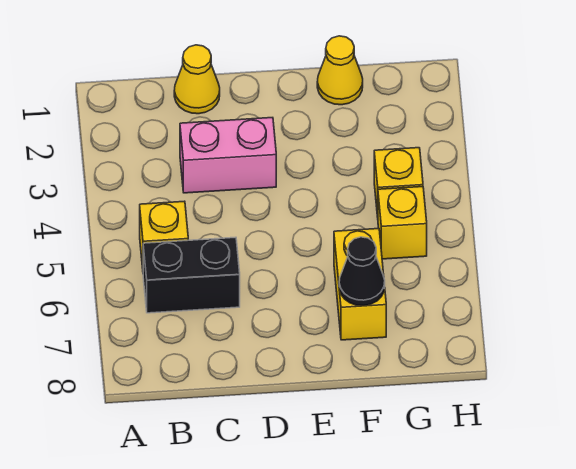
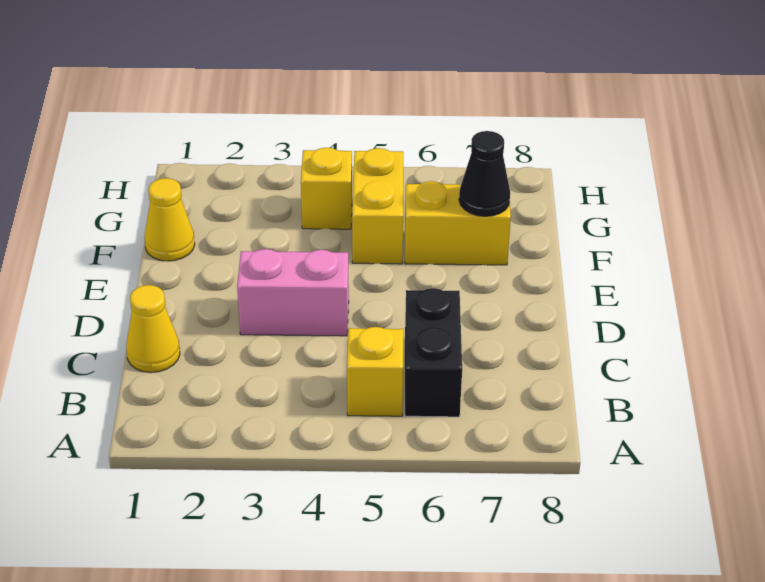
pink brick C3:D3 level 1 -> pink brick D3:D4 level 1
yellow brick G5 level 1 -> yellow brick F5:G5 level 1

